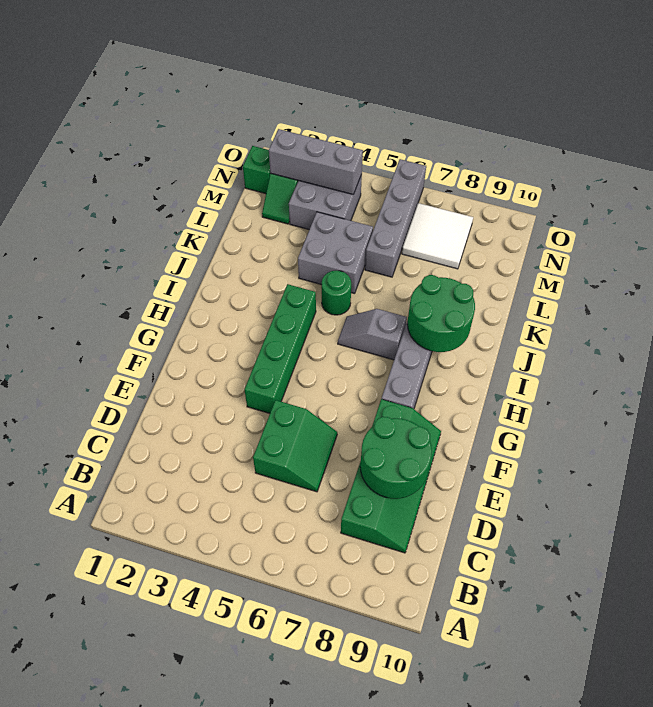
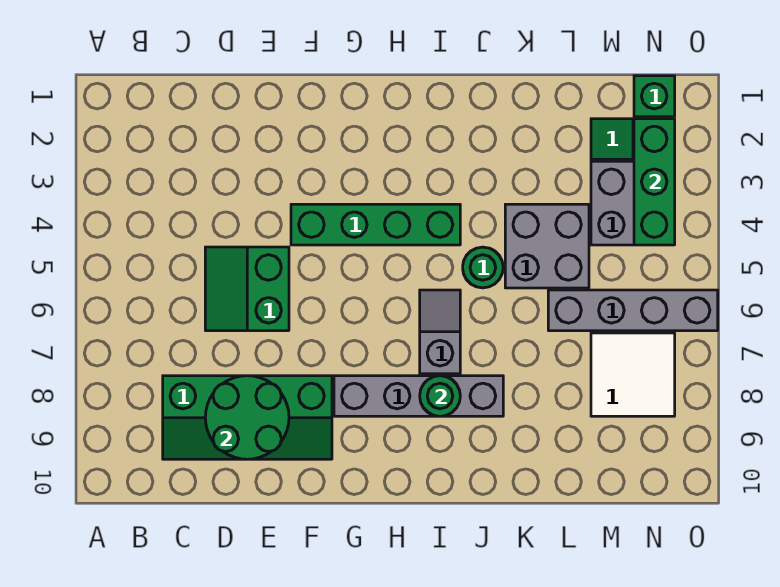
green slope D5:E6 level 1 top 5 -> green slope D5:E6 level 1 top E
green round brick I8:J9 level 2 -> green round brick I8 level 2
grey brick N2:N4 level 2 -> green brick N2:N4 level 2

